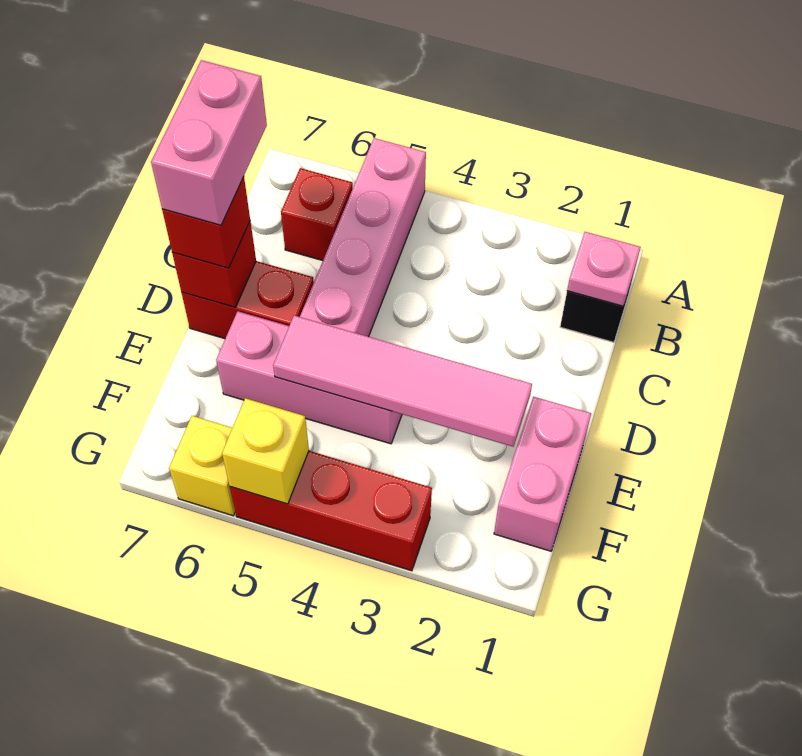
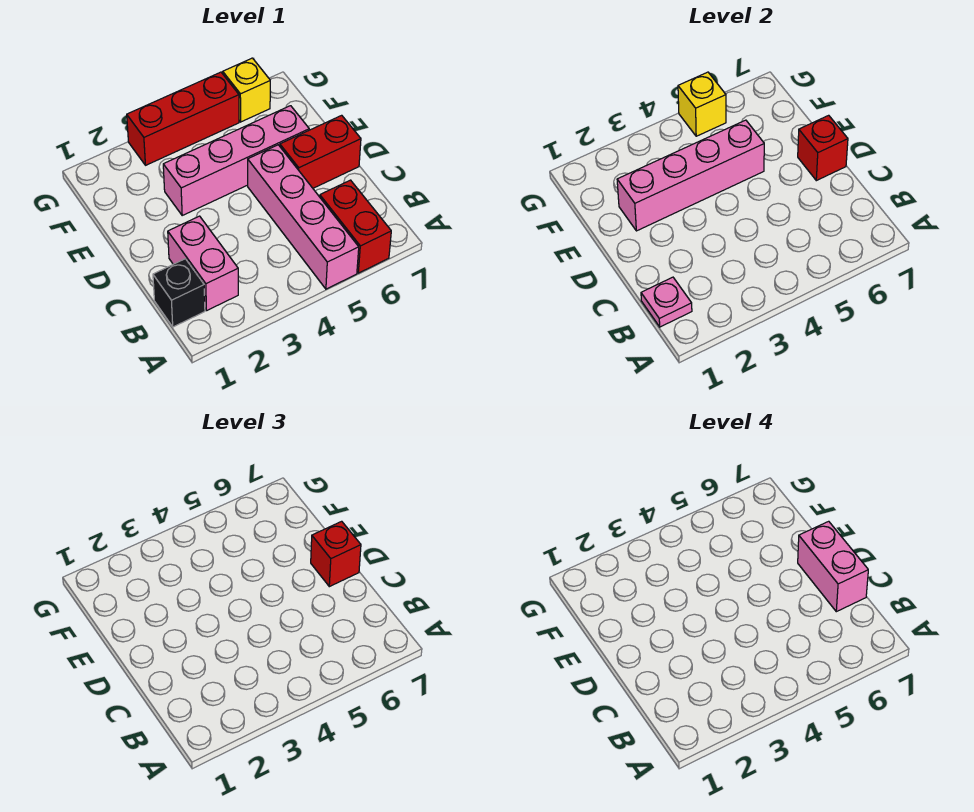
red brick B6 level 1 -> red brick A6:B6 level 1
pink brick E1:F1 level 1 -> pink brick B2:C2 level 1
pink tile E2:E5 level 2 -> pink brick E2:E5 level 2
pink brick E4:E6 level 1 -> pink brick E3:E6 level 1

